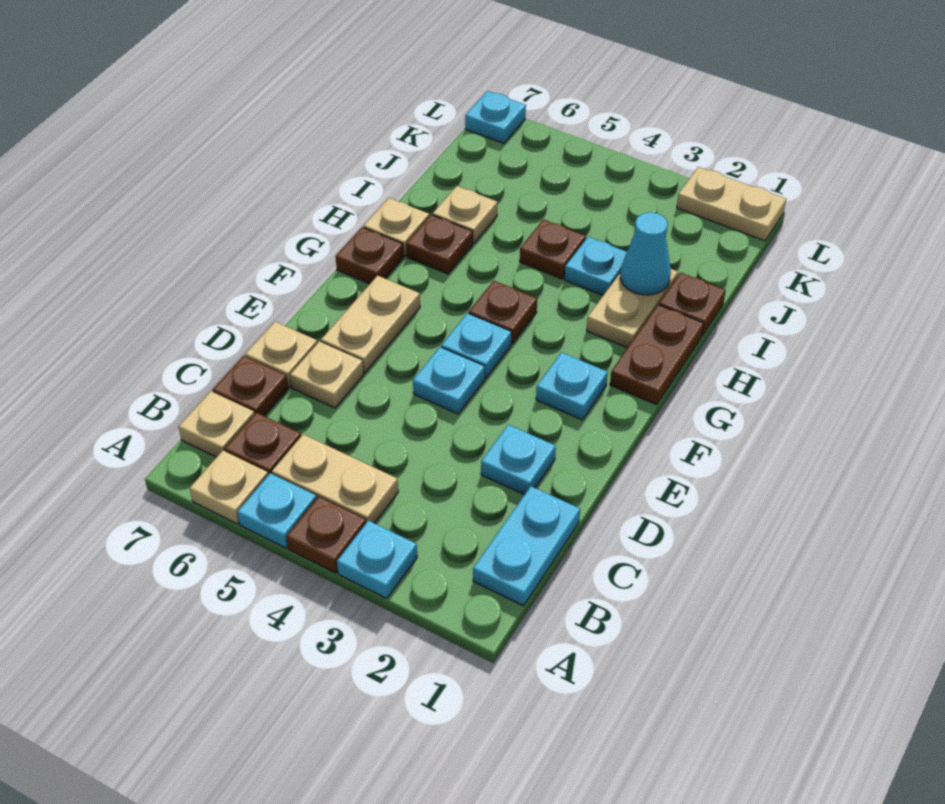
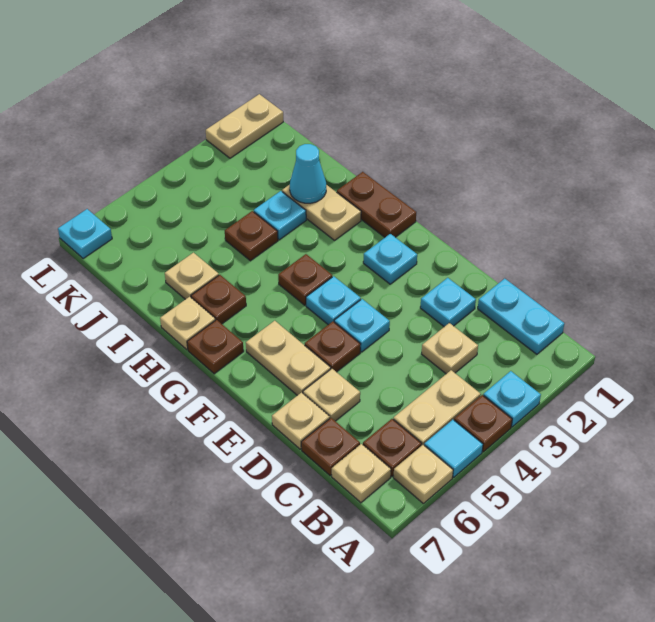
cyan plate A5 level 1 -> cyan tile A5 level 1
none -> tan plate C3 level 1
brown plate I1 level 1 -> brown plate E5 level 1

